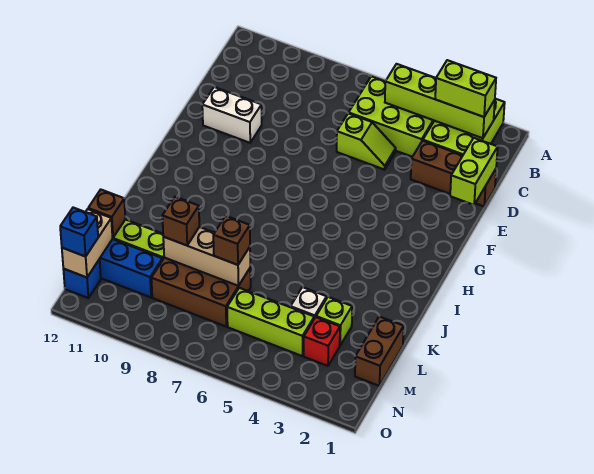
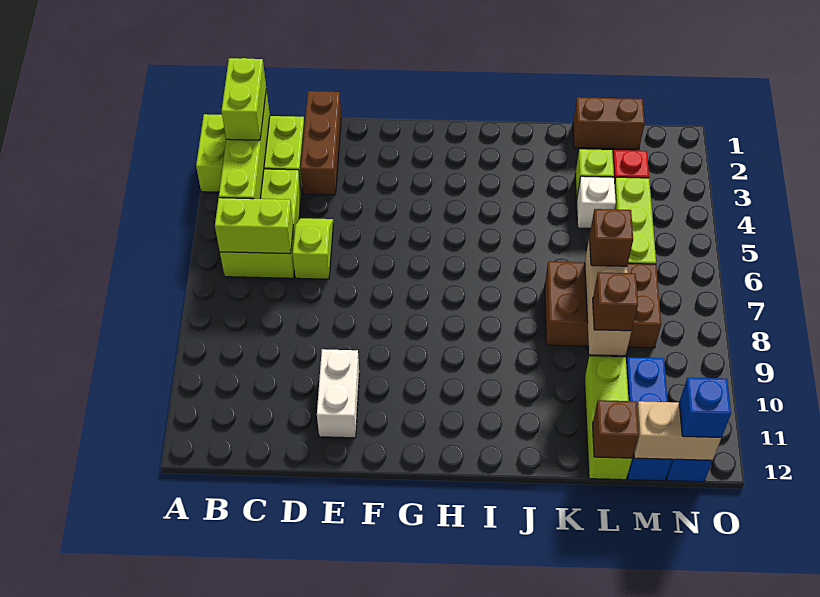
lime brick D1:E1 level 2 -> lime brick B6:C6 level 2
brown brick L7:M9 level 1 -> brown brick K7:M8 level 1

